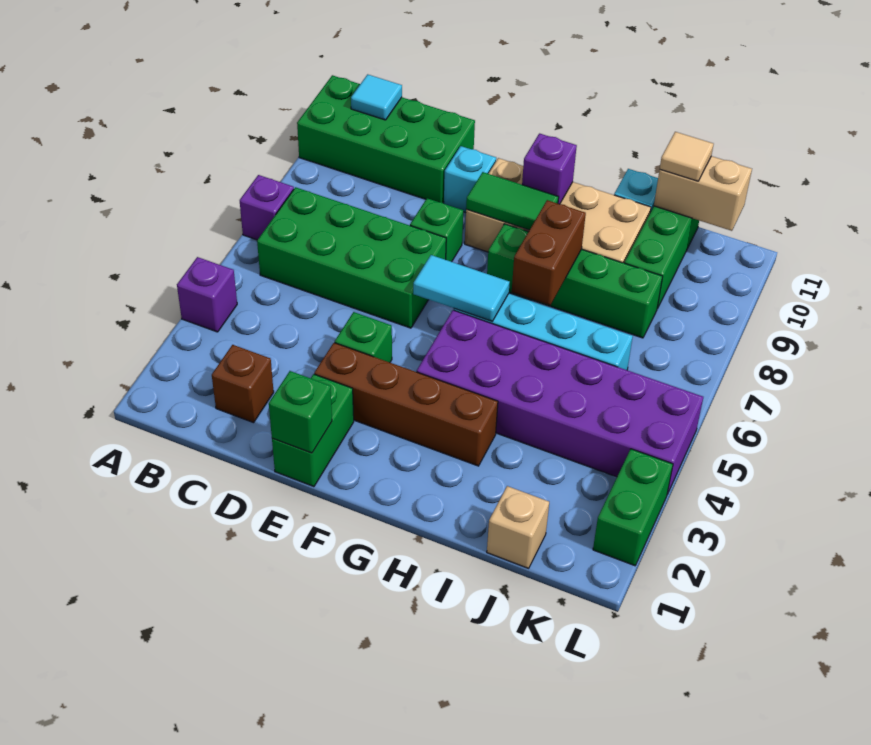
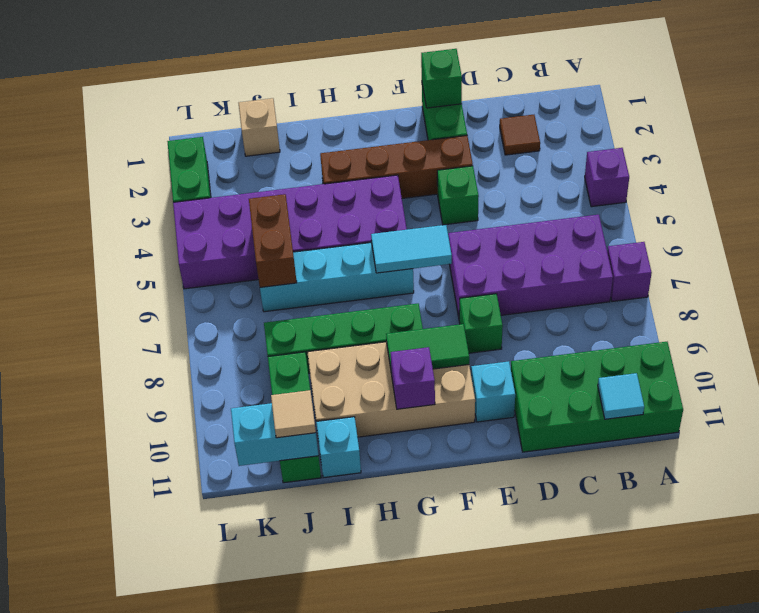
green brick B6:E7 level 1 -> purple brick B6:E7 level 1
brown brick C2 level 1 -> brown tile C2 level 1
brown brick H7:H8 level 2 -> brown brick J5:J6 level 2
tan brick J11:K11 level 2 -> cyan brick J11:K11 level 2

